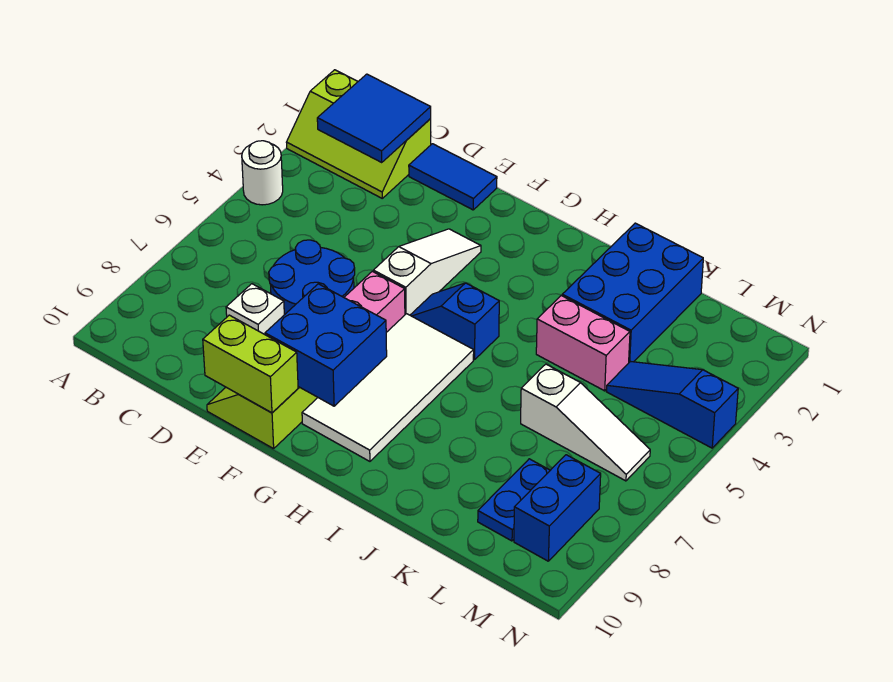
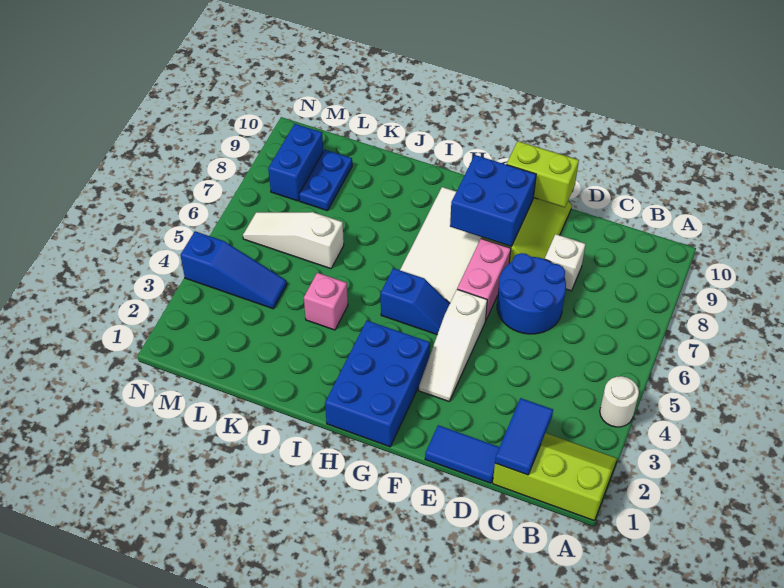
blue tile B1:C2 level 2 -> blue tile C1:C2 level 2
blue brick J1:K3 level 1 -> blue brick G1:H3 level 1
pink brick J4:K4 level 1 -> pink brick J4 level 1

